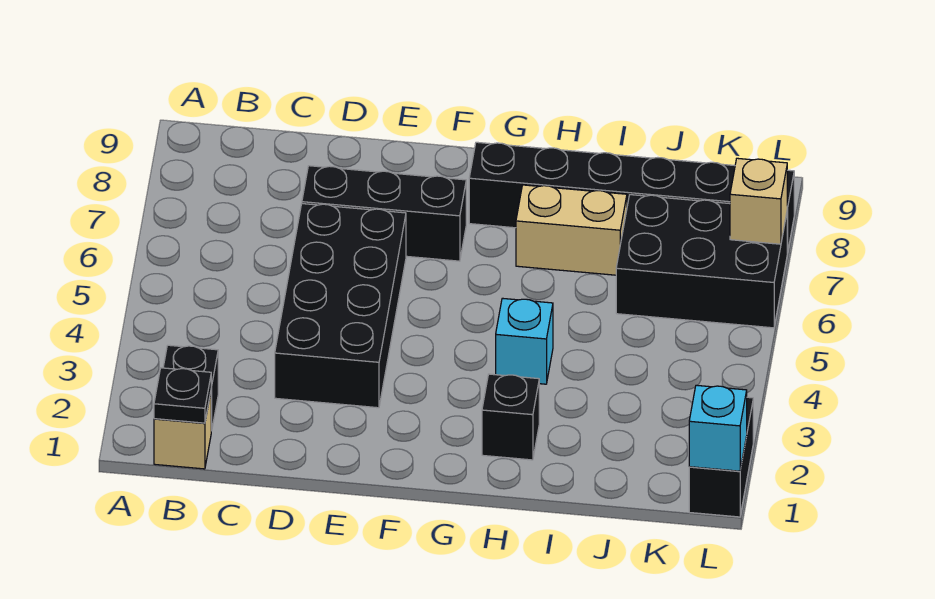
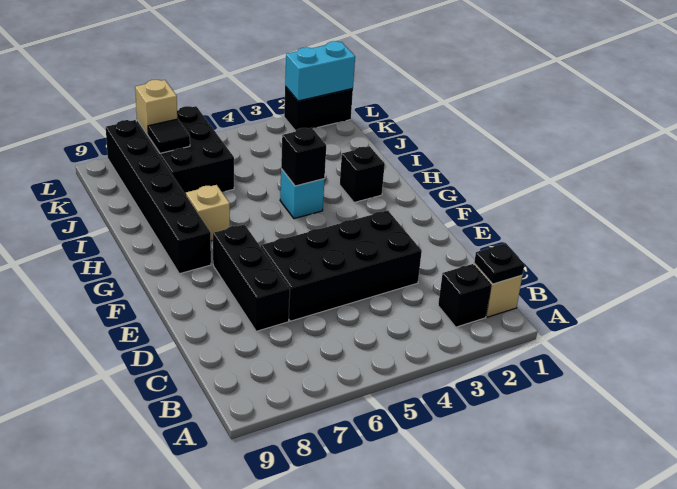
none -> black brick H4 level 2
tan brick H7:I7 level 1 -> tan brick H7 level 1
none -> black tile K7 level 2
cyan brick L1 level 2 -> cyan brick L1:L2 level 2

